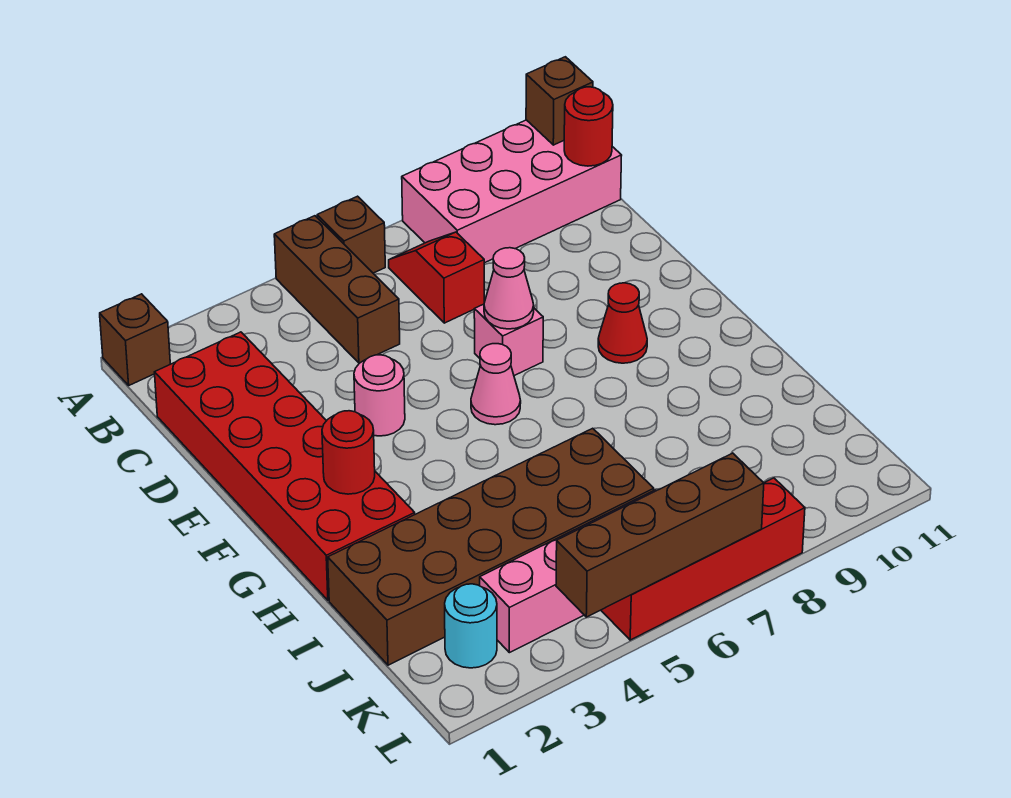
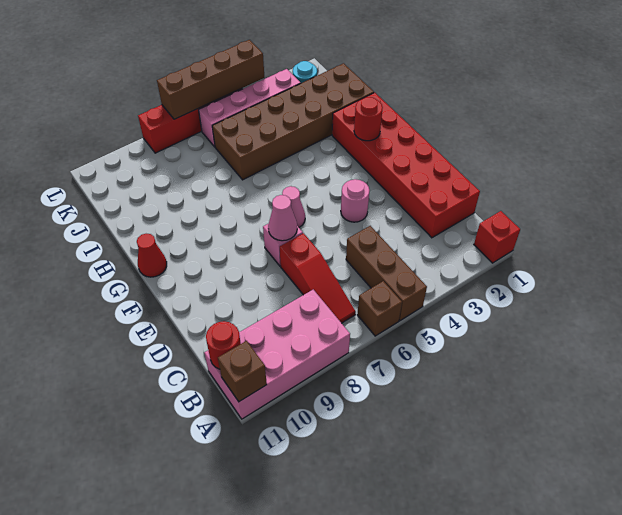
brown brick A1 level 1 -> red brick A1 level 1
red slope B7:C7 level 1 top C -> red slope B7:D7 level 1 top D
red cone F9 level 1 -> red cone G11 level 1

